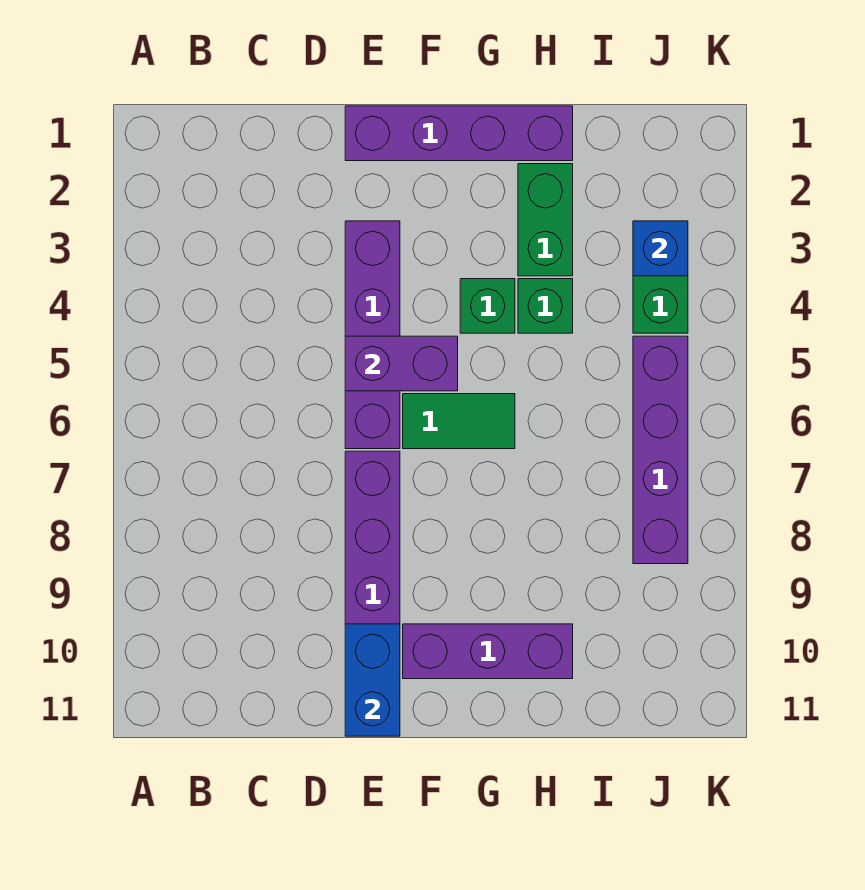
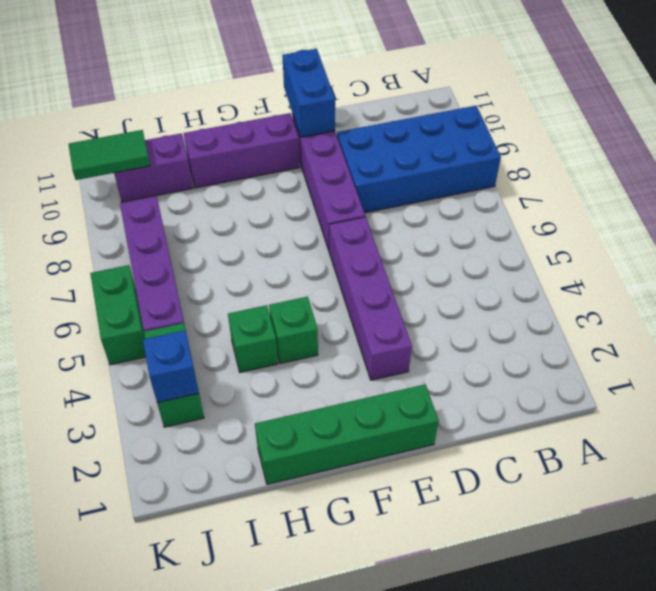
none -> blue brick A8:D9 level 1
purple brick E1:H1 level 1 -> green brick E1:H1 level 1
purple brick E5:F5 level 2 -> purple brick I10:J10 level 1
green tile F6:G6 level 1 -> green tile J10:K10 level 2
green brick H2:H3 level 1 -> green brick K5:K6 level 1

